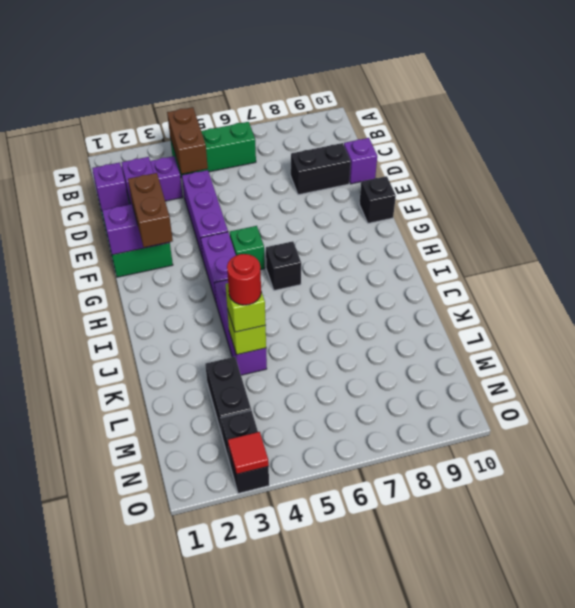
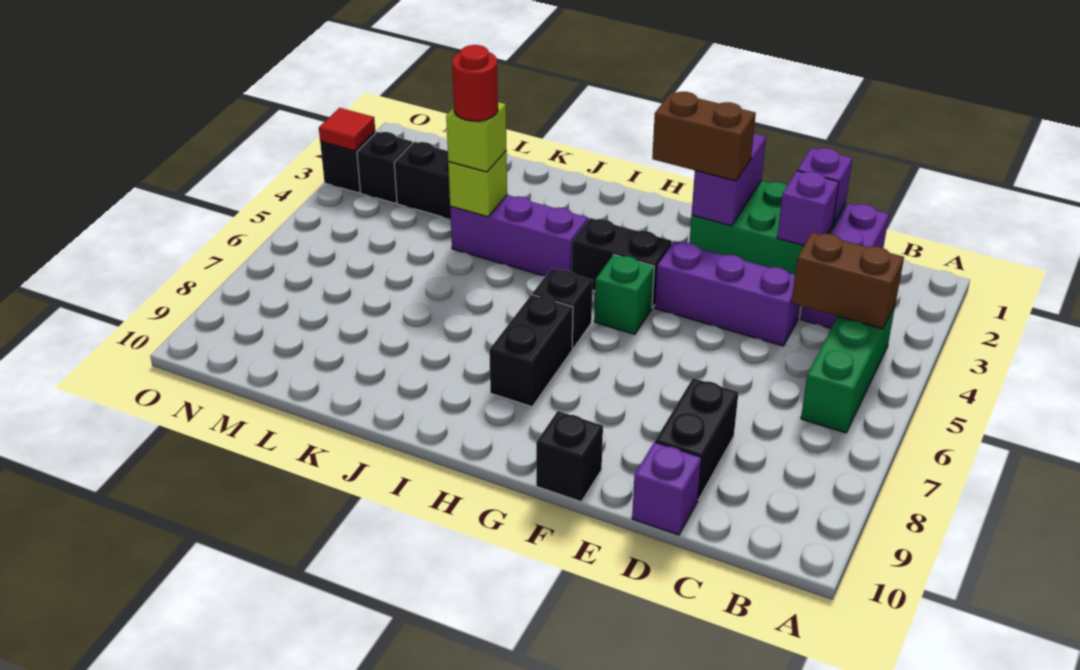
purple brick G4:H4 level 1 -> black brick G4:H4 level 1
none -> black brick H7:H8 level 1

